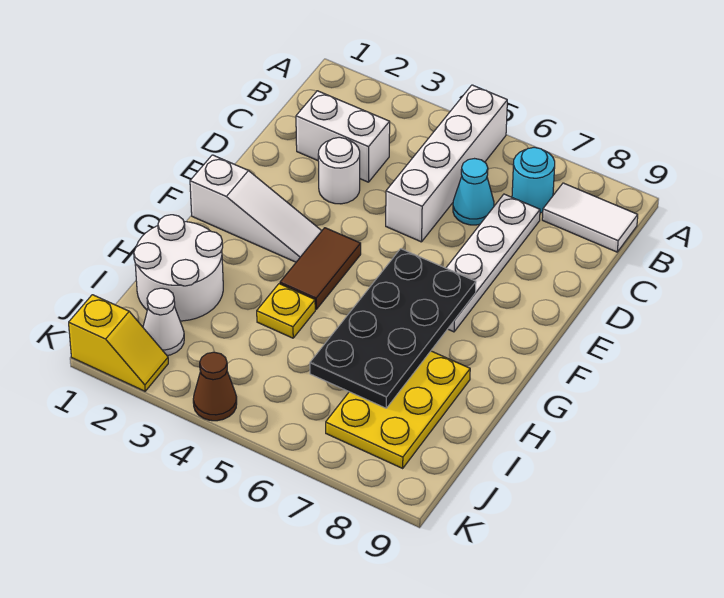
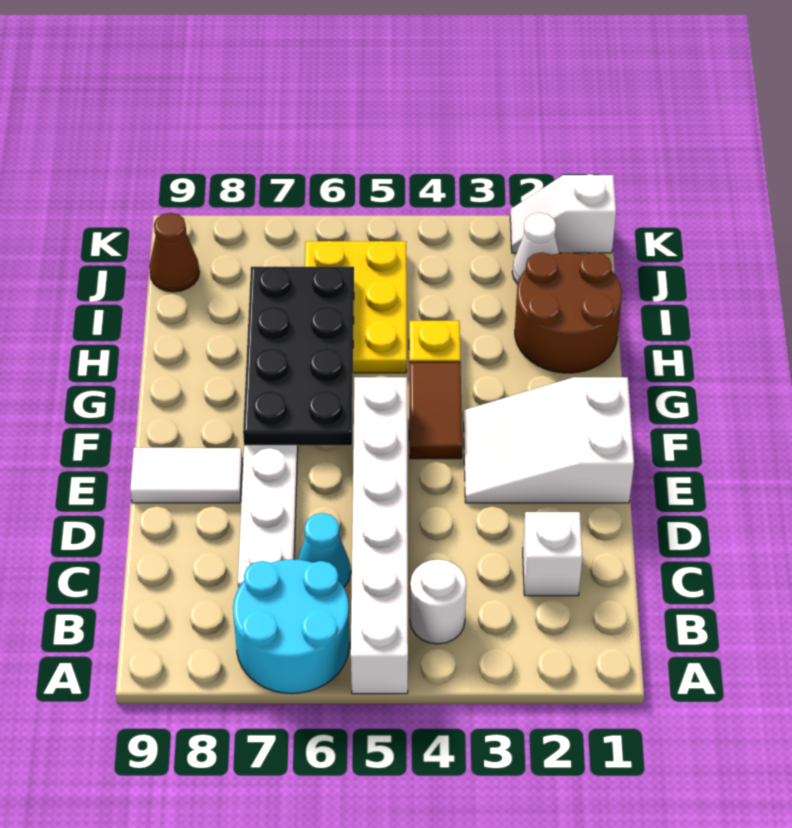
white brick A5:D5 level 1 -> white brick A5:F5 level 1
cyan round brick B7 level 1 -> cyan round brick A6:B7 level 1
white tile B8:B9 level 1 -> white tile E8:E9 level 1
white brick C2:C3 level 1 -> white brick C2 level 1
white round brick D3 level 1 -> white round brick B4 level 1
white slope F1:F3 level 1 top 1 -> white slope E1:F3 level 1 top 1
white round brick H1:I2 level 1 -> brown round brick H1:I2 level 1
yellow plate H7:J8 level 1 -> yellow plate H5:J6 level 1
yellow slope K1:K2 level 1 top 1 -> white slope K1:K2 level 1 top 1
brown cone K4 level 1 -> brown cone J9 level 1

